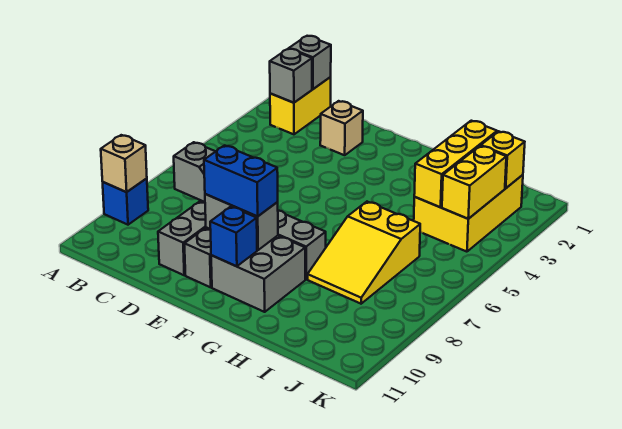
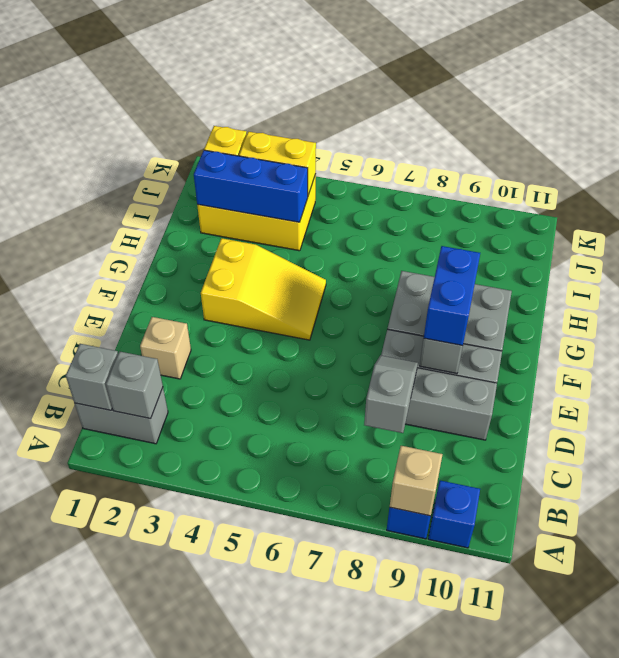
yellow brick B1:B2 level 1 -> grey brick B1:B2 level 1
blue brick F10 level 2 -> blue brick A10 level 1
yellow slope H6:I8 level 1 top 6 -> yellow slope F3:G5 level 1 top 3
yellow brick I2:I4 level 2 -> blue brick I2:I4 level 2

